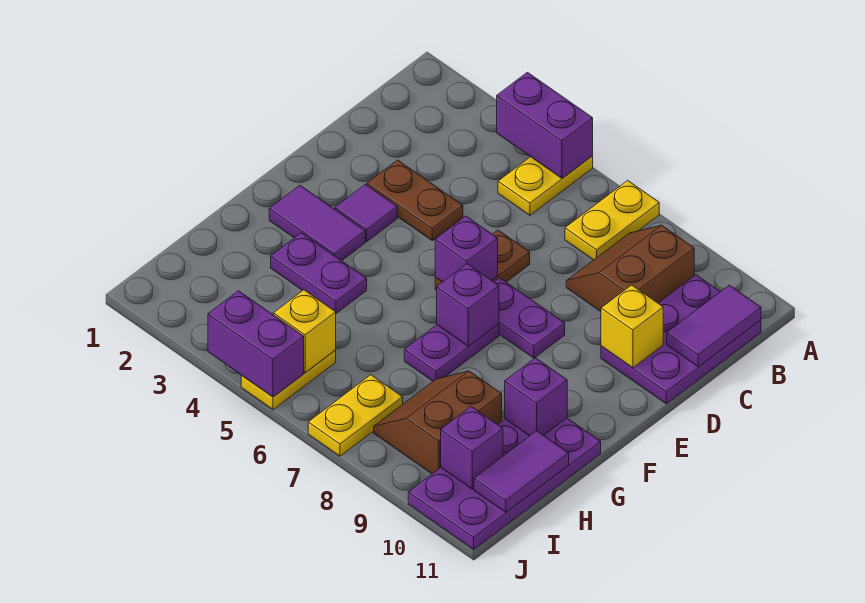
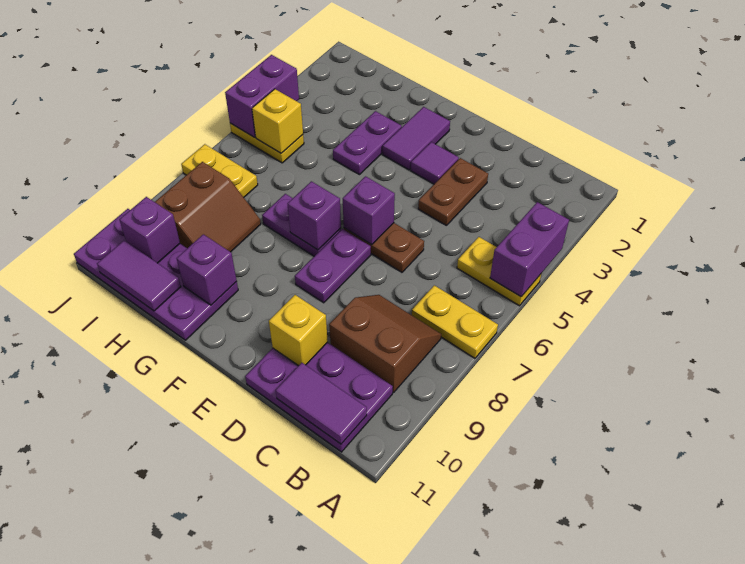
brown slope H8:I9 level 1 top 9 -> brown slope H8:I9 level 1 top I

